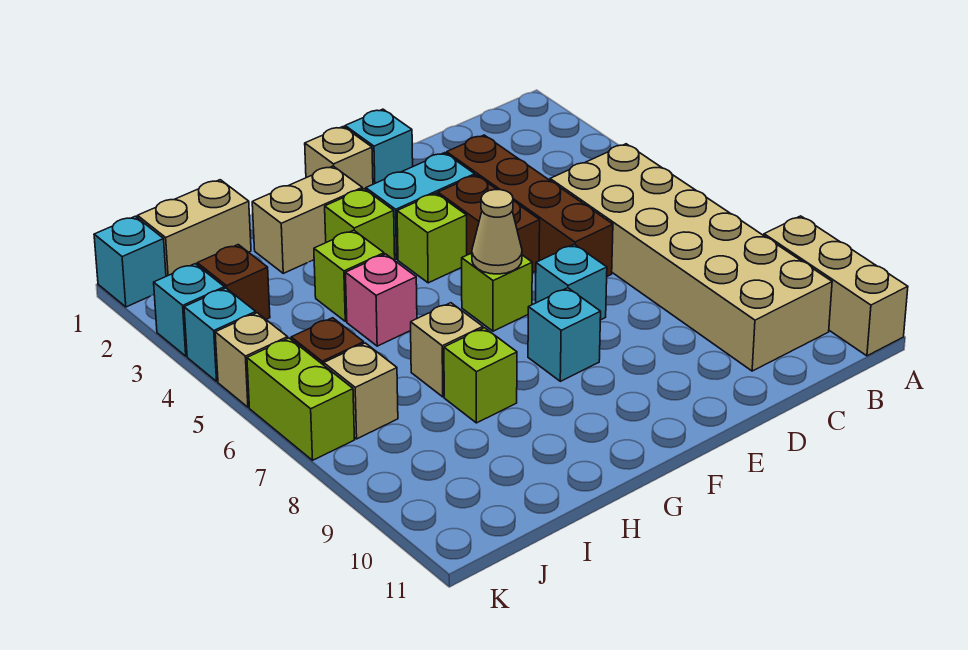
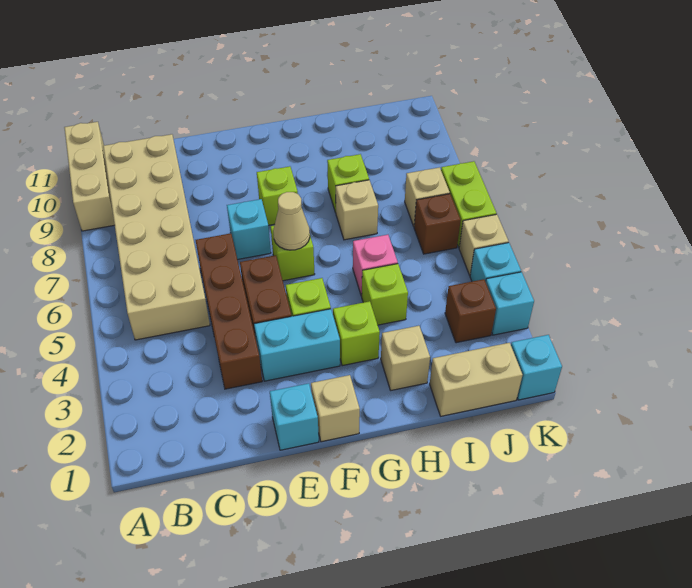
cyan brick F8 level 1 -> lime brick F8 level 1
tan brick G2:H2 level 1 -> tan brick H2 level 1

